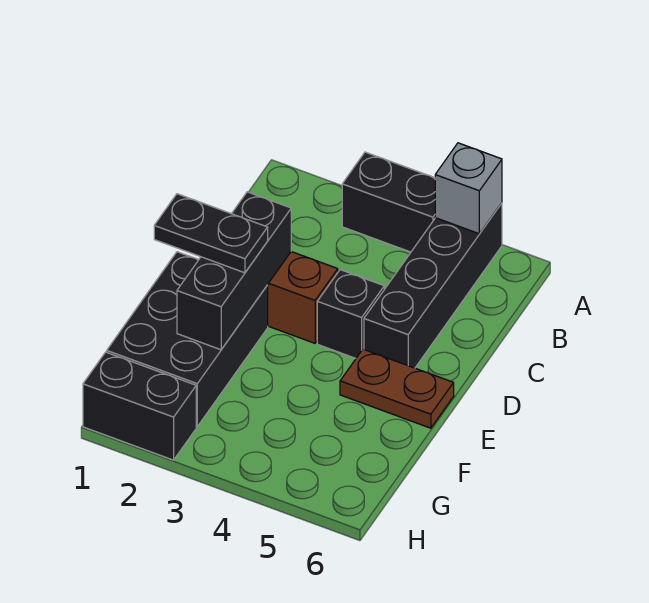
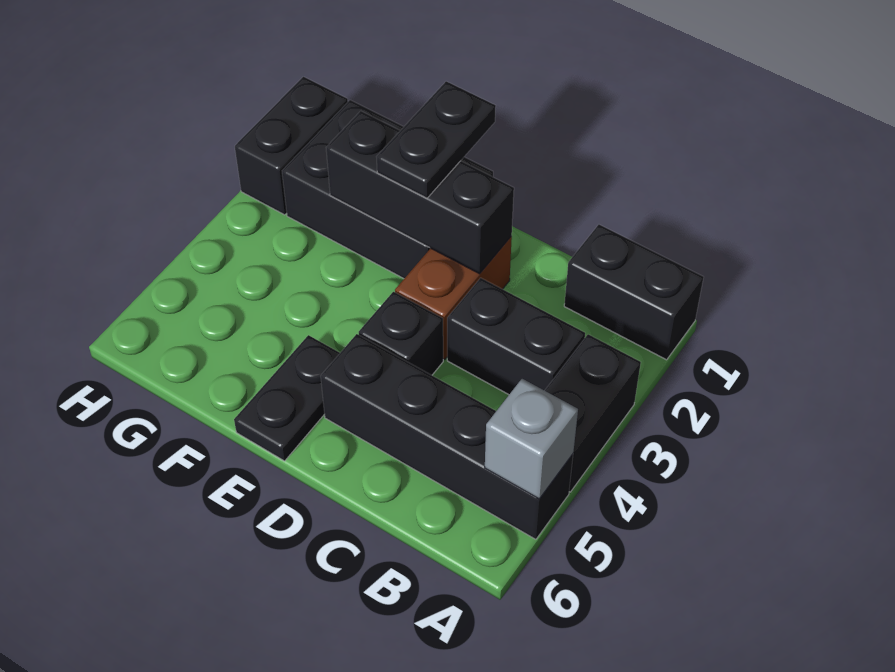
none -> black brick A1:B1 level 1
none -> black brick B3:C3 level 1
brown plate E5:E6 level 1 -> black plate E5:E6 level 1

